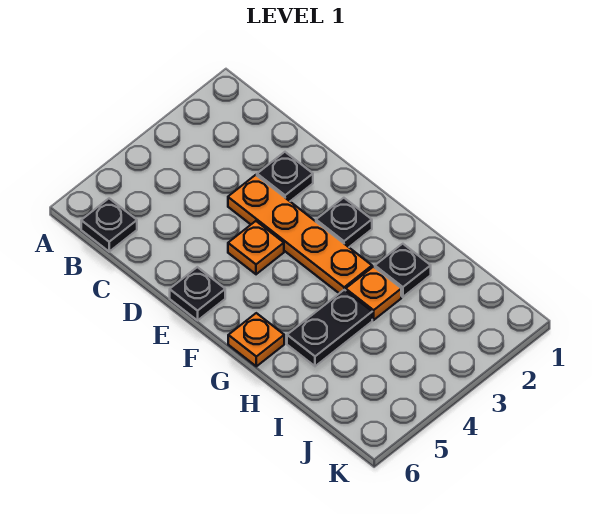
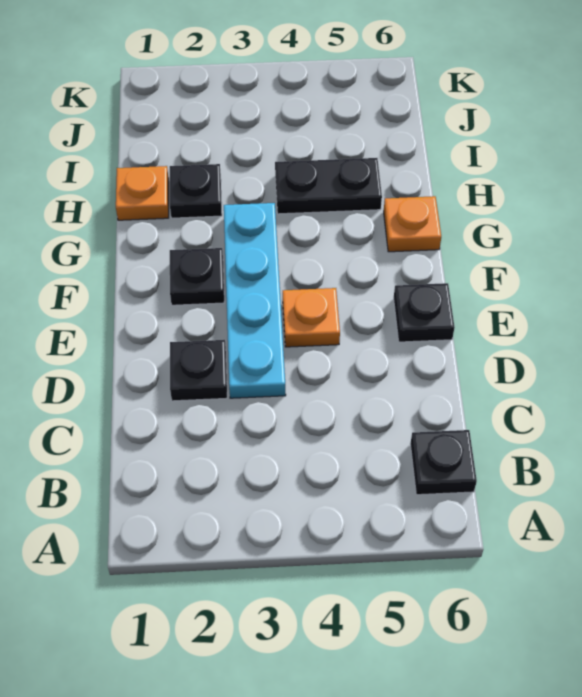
orange plate D3:G3 level 1 -> cyan plate D3:G3 level 1
orange plate H3 level 1 -> orange plate H1 level 1

